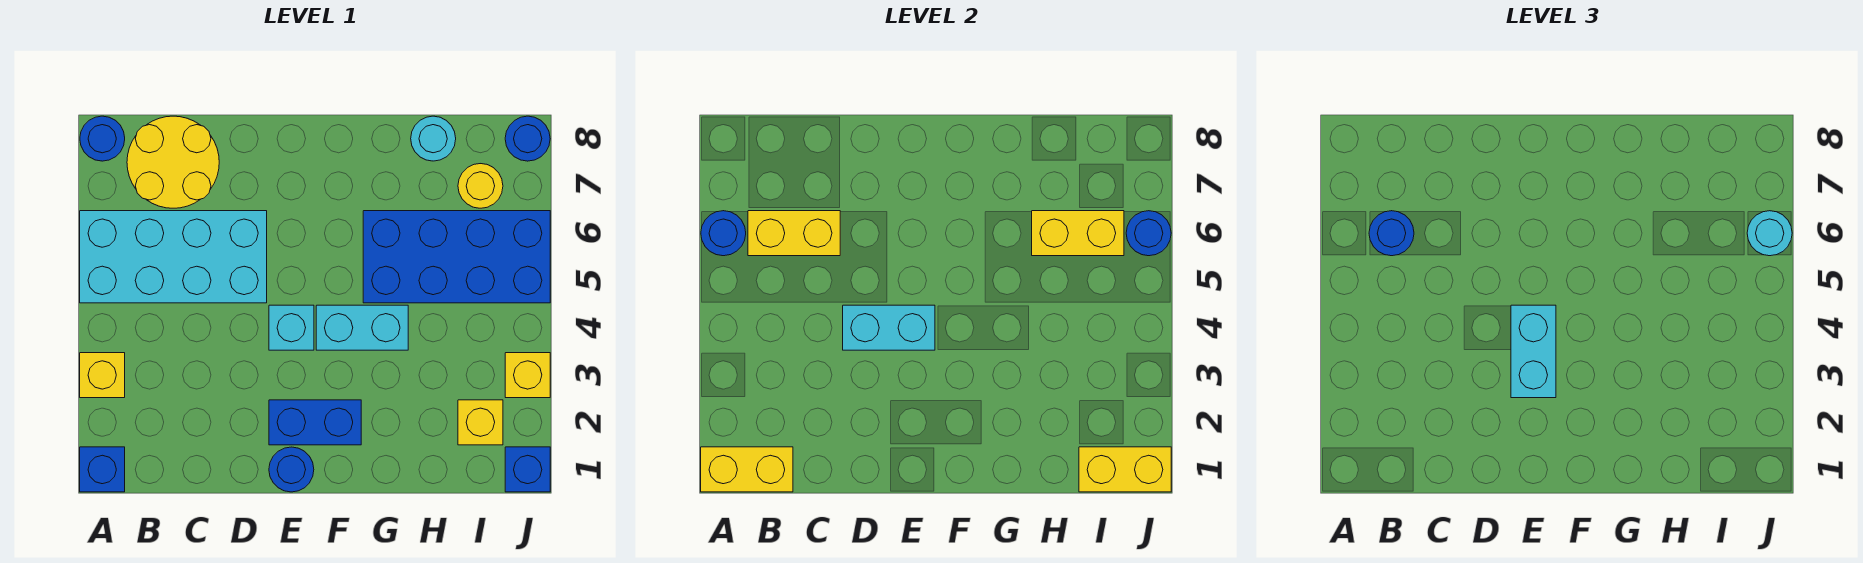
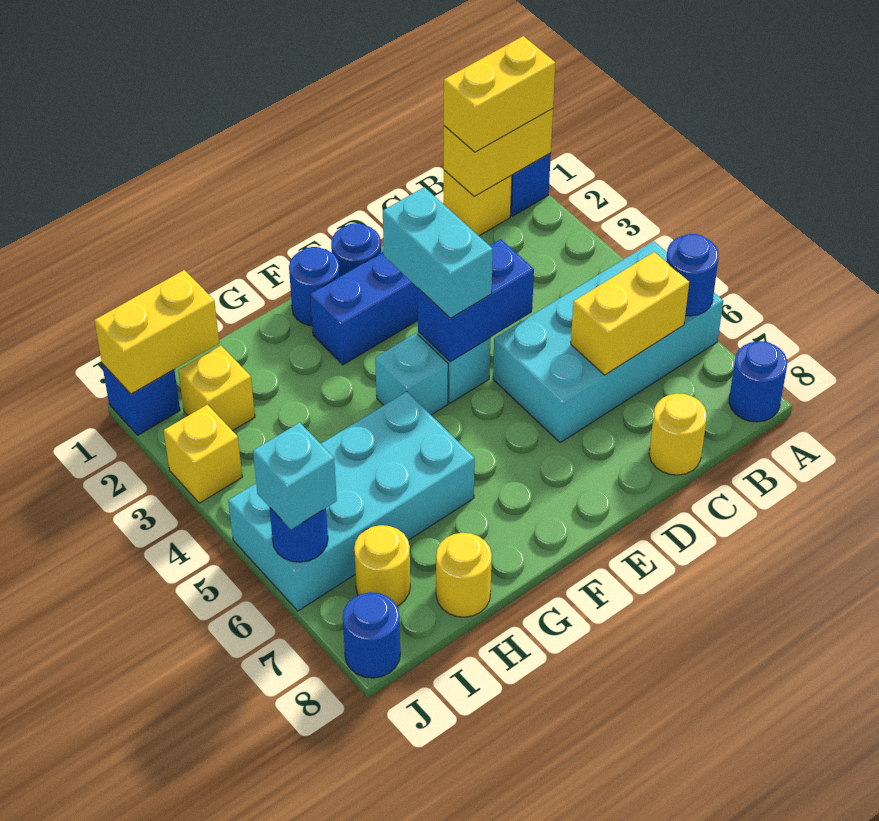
yellow brick A3 level 1 -> yellow brick B1 level 1
blue round brick B6 level 3 -> blue round brick F1 level 1
yellow round brick B7:C8 level 1 -> yellow round brick C8 level 1
cyan brick D4:E4 level 2 -> blue brick D4:E4 level 2
cyan brick F4:G4 level 1 -> cyan brick F4 level 1
blue brick G5:J6 level 1 -> cyan brick G5:J6 level 1
yellow brick H6:I6 level 2 -> yellow brick A1:B1 level 3
cyan round brick H8 level 1 -> yellow round brick H8 level 1
cyan round brick J6 level 3 -> cyan brick J6 level 3

